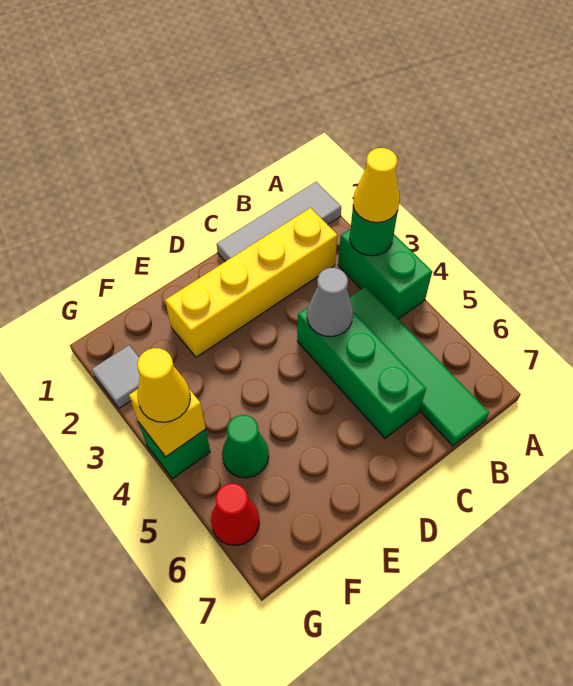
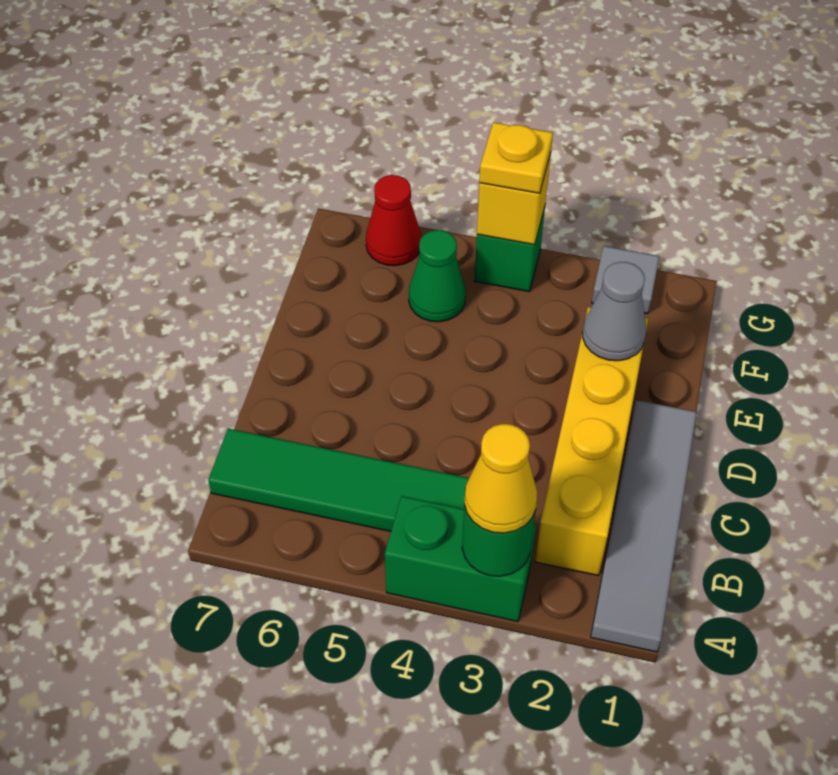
grey tile A1:C1 level 1 -> grey tile A1:D1 level 1
green brick C4:C6 level 1 -> none
grey cone C4 level 2 -> grey cone E2 level 2
yellow cone G4 level 3 -> yellow plate G4 level 3

